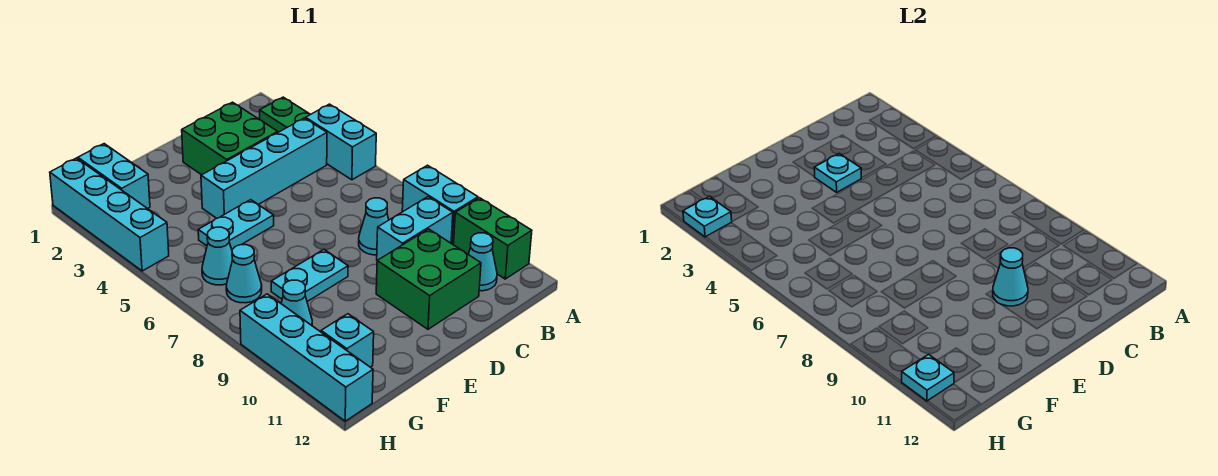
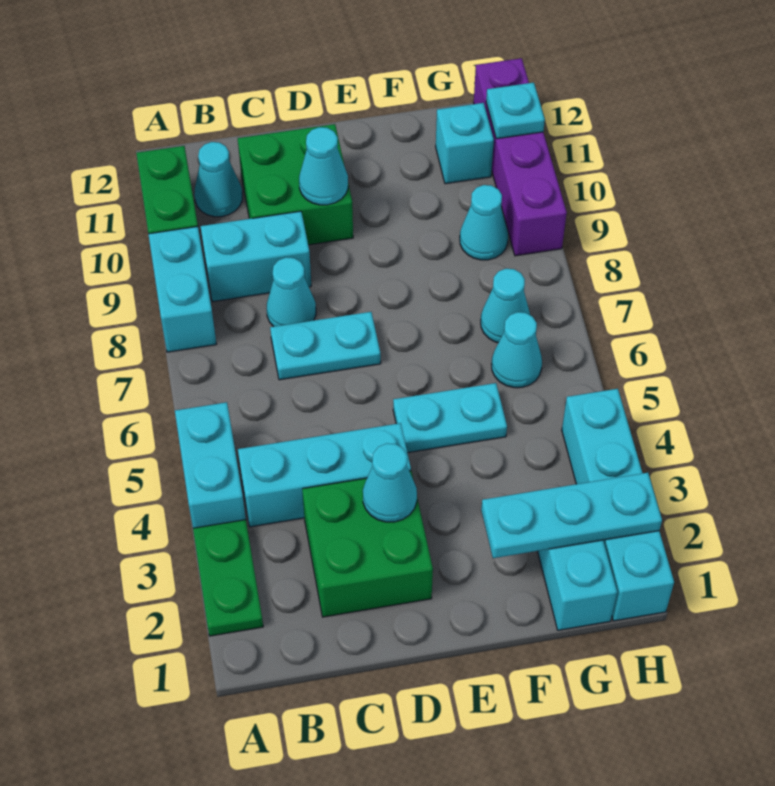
cyan brick B4:E4 level 1 -> cyan brick B4:D4 level 1
cyan plate D3 level 2 -> cyan cone D3 level 2
cyan plate E8:F8 level 1 -> cyan plate C7:D7 level 1
cyan plate H2 level 2 -> cyan plate F2:H2 level 2
cyan brick H9:H12 level 1 -> purple brick H9:H12 level 1

